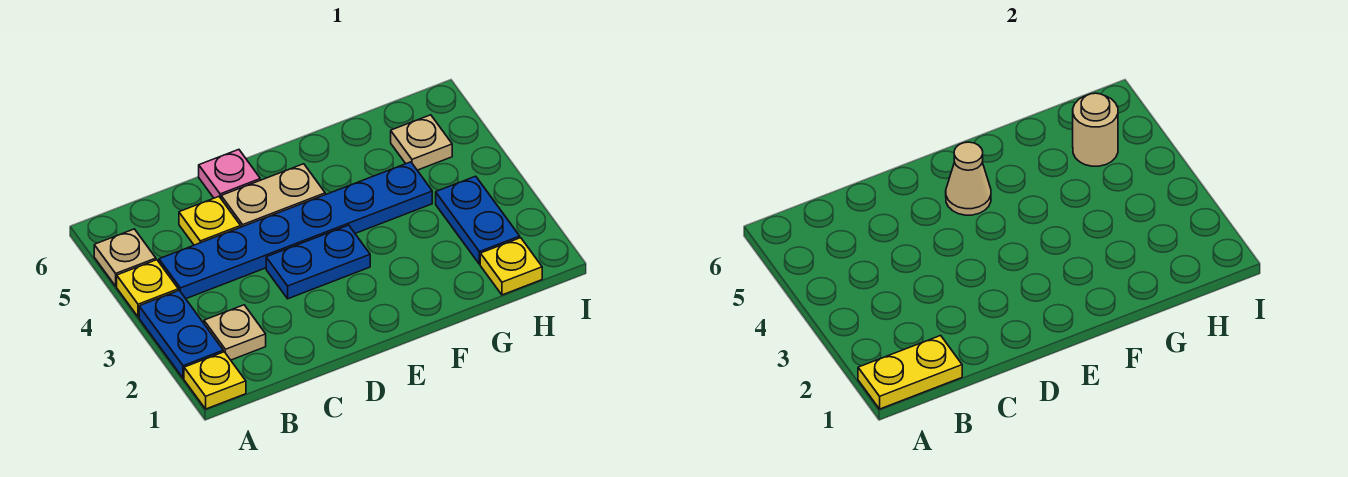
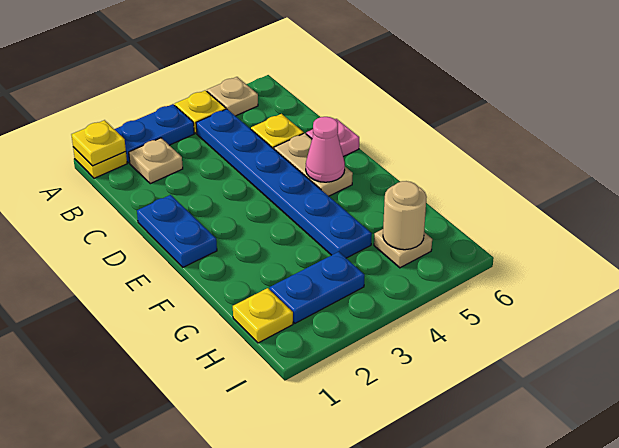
yellow plate A1:B1 level 2 -> yellow plate A1 level 2
blue plate D3:E3 level 1 -> blue plate D1:E1 level 1
tan cone E5 level 2 -> pink cone E5 level 2

